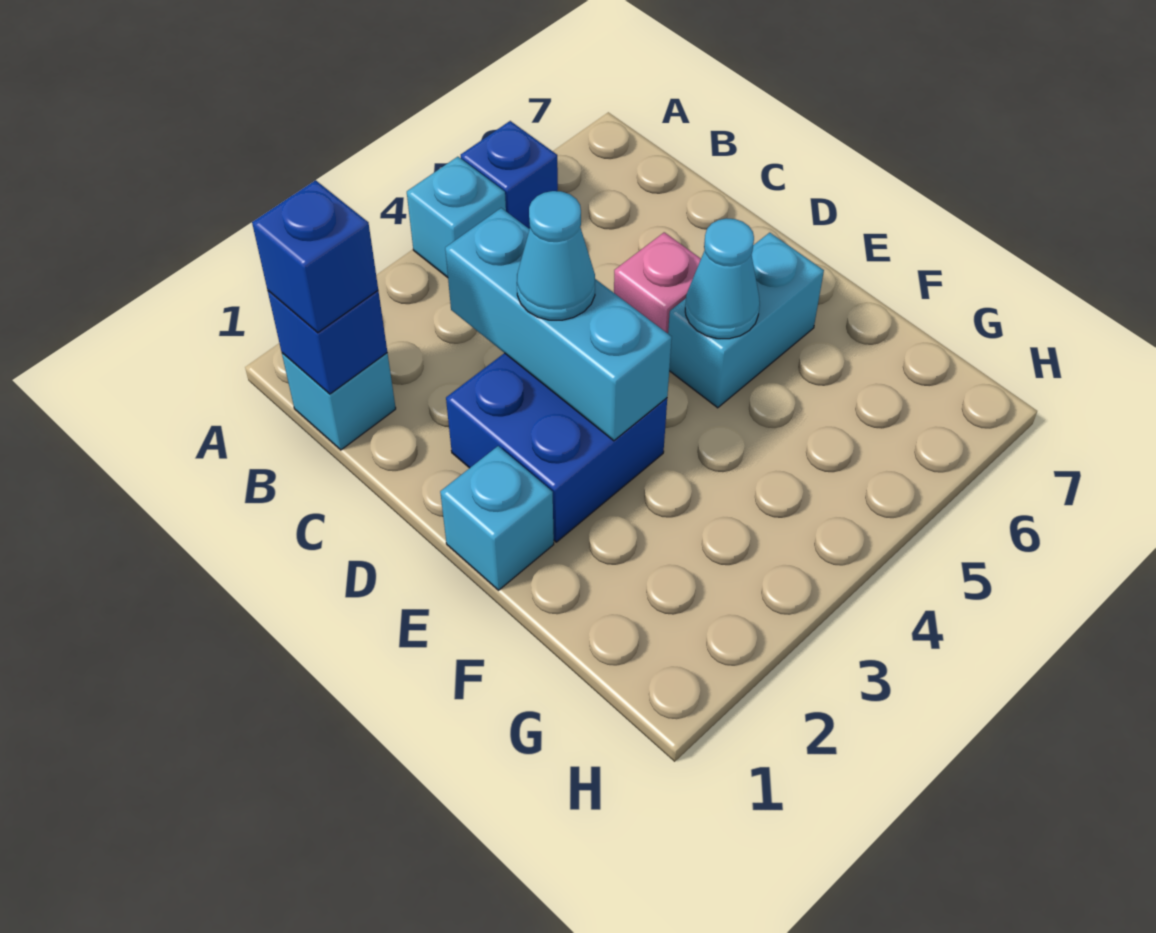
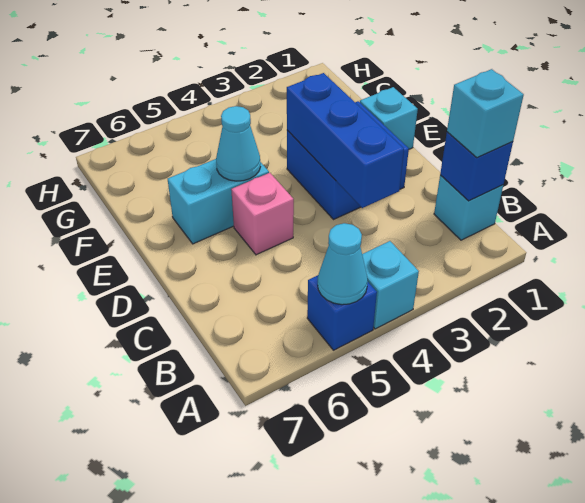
blue brick B1 level 3 -> cyan brick B1 level 3
cyan brick C3:E3 level 2 -> blue brick C3:E3 level 2
cyan cone D3 level 3 -> cyan cone A5 level 2

